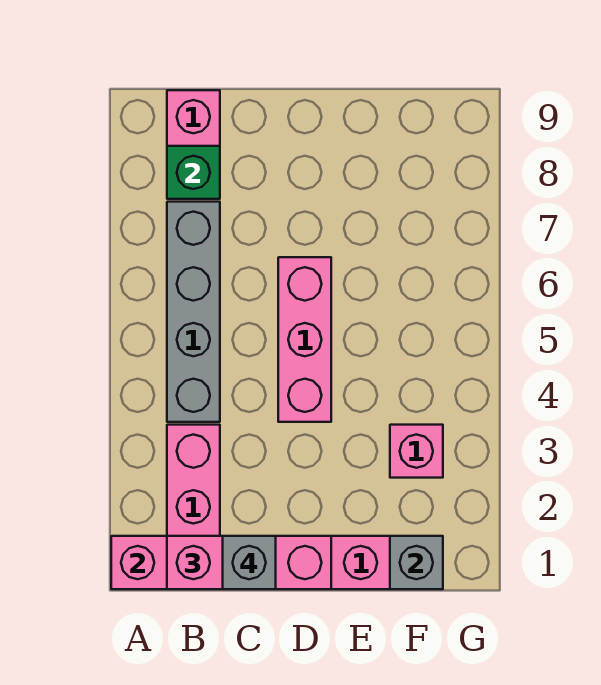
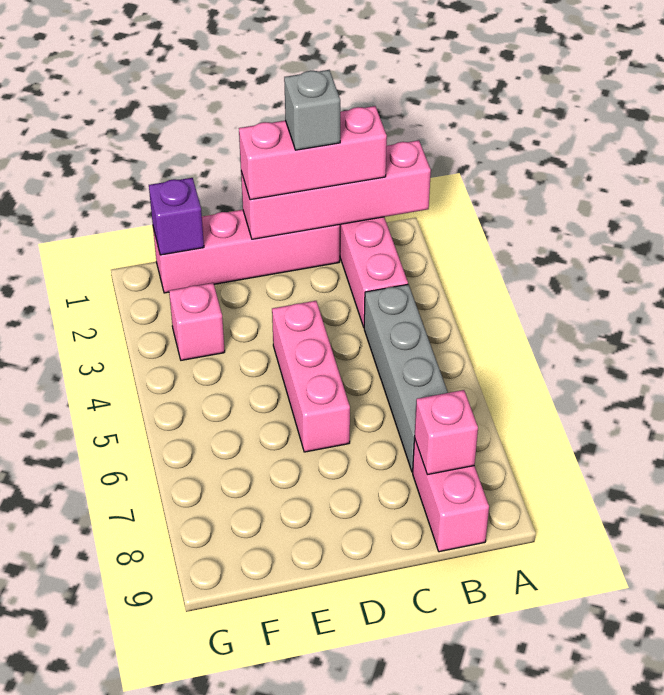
green brick B8 level 2 -> pink brick B8 level 2
grey brick F1 level 2 -> purple brick F1 level 2

